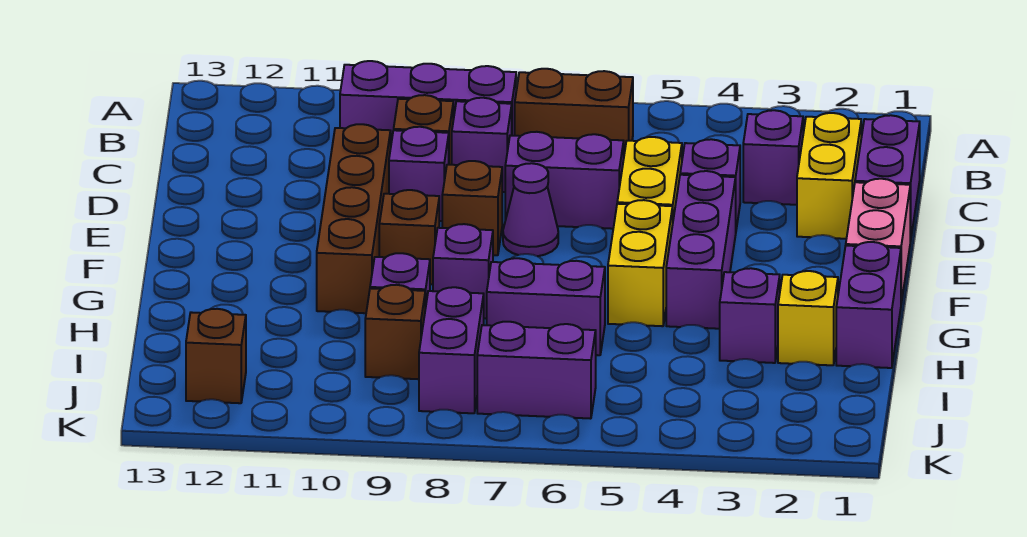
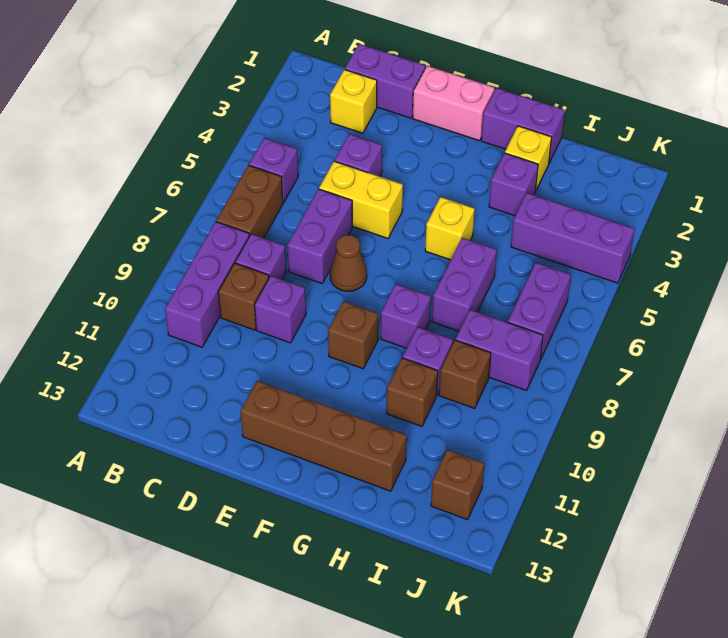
yellow brick C2:D2 level 1 -> yellow brick C2 level 1
purple brick C3 level 1 -> purple brick B5 level 1
brown brick D10:G10 level 1 -> brown brick E12:H12 level 1
purple brick E4:G4 level 1 -> purple brick I4:K4 level 1
purple cone E7 level 1 -> brown cone E7 level 1
brown brick E8 level 1 -> brown brick H10 level 1
yellow brick F5:G5 level 1 -> yellow brick G5 level 1

